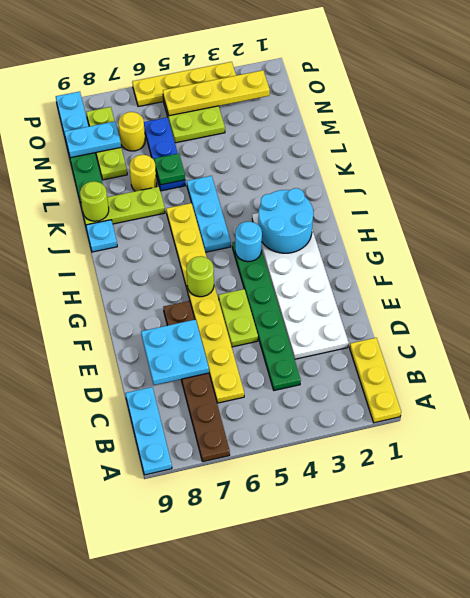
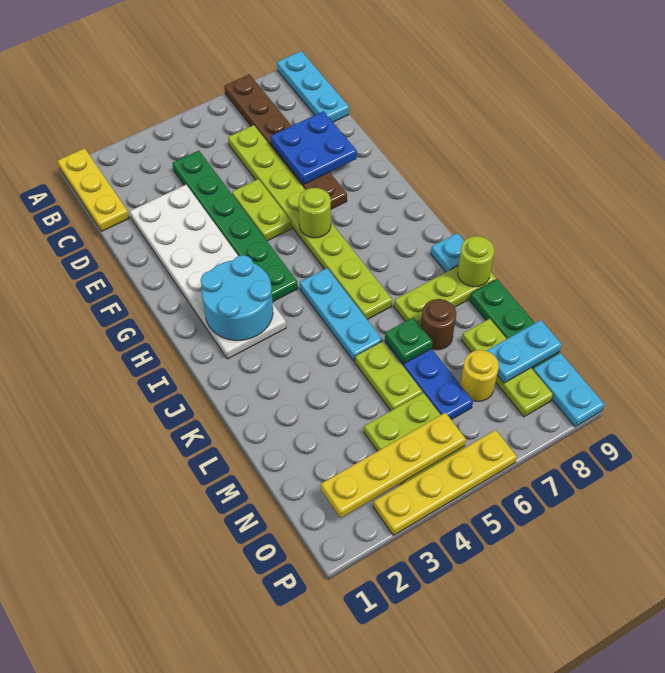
yellow plate C6:J6 level 1 -> lime plate C6:J6 level 1
cyan plate D7:E8 level 2 -> blue plate D7:E8 level 2
cyan round brick H4 level 2 -> none
none -> lime plate L5:M5 level 1
yellow round brick L7 level 1 -> brown round brick L7 level 1

